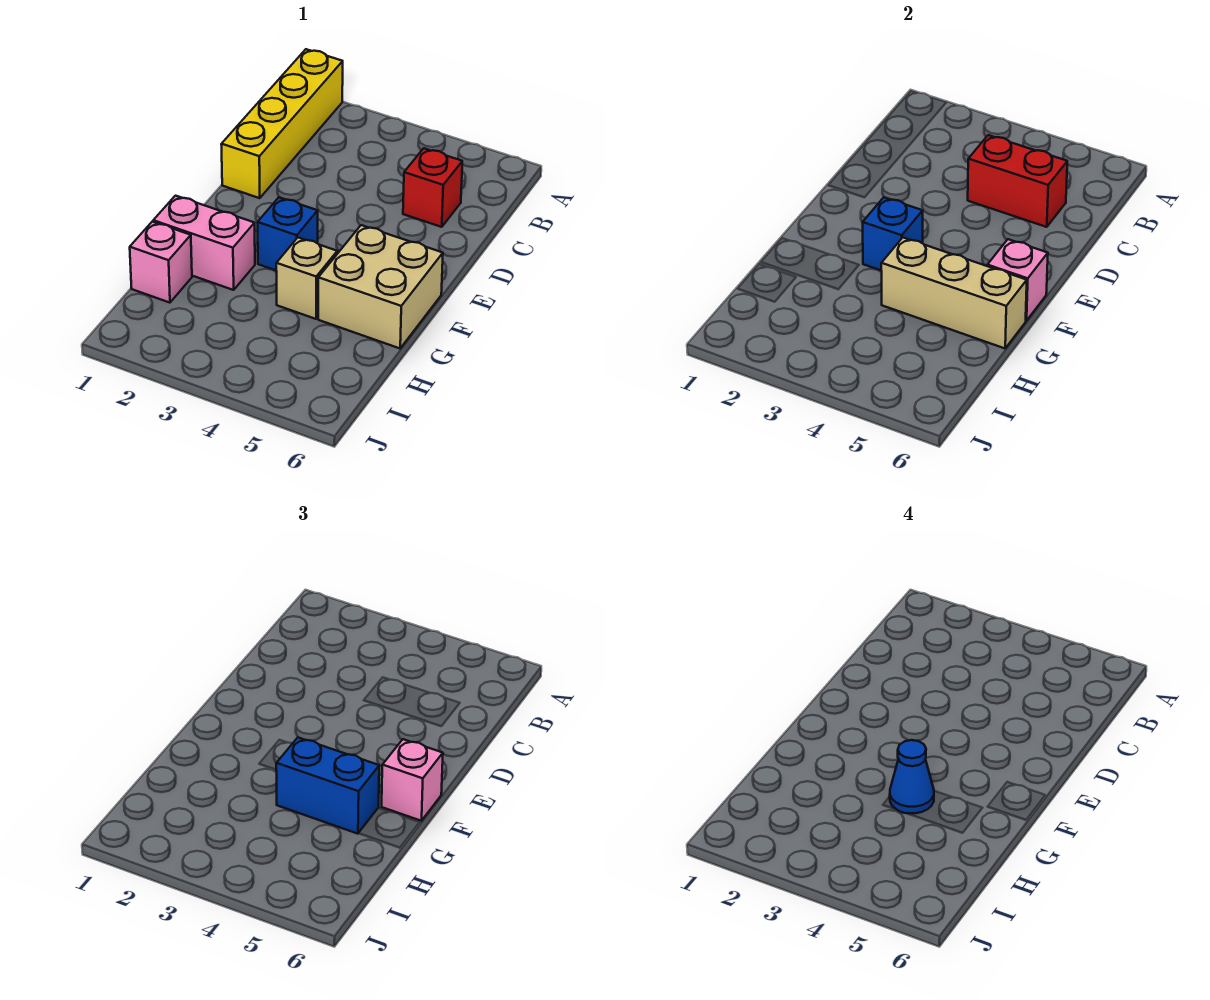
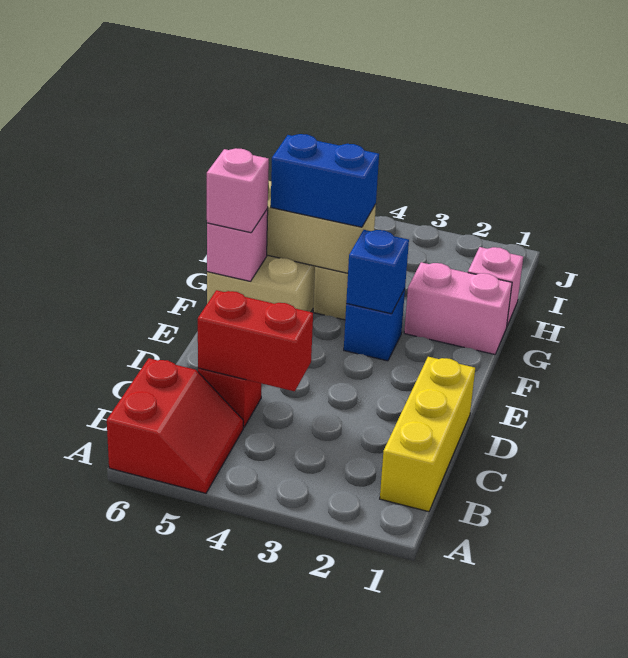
yellow brick A1:D1 level 1 -> yellow brick B1:D1 level 1
none -> red slope A5:B6 level 1 top 6
blue cone G4 level 4 -> none

